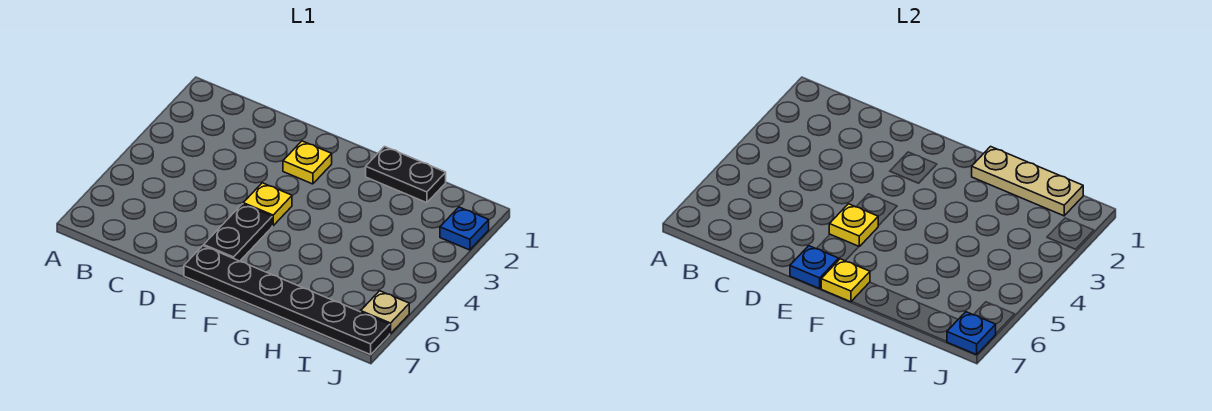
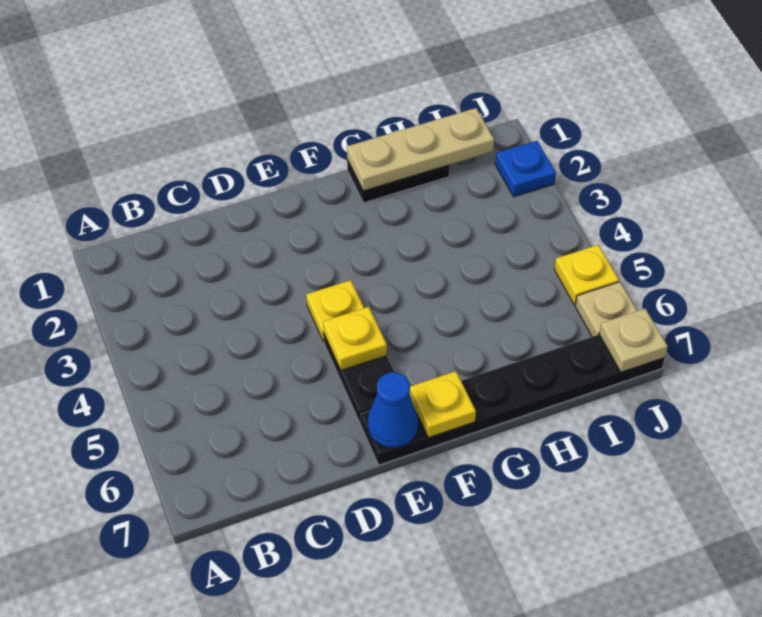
yellow plate E2 level 1 -> yellow plate J5 level 1
blue plate E7 level 2 -> blue cone E7 level 2
blue plate J7 level 2 -> tan plate J7 level 2

